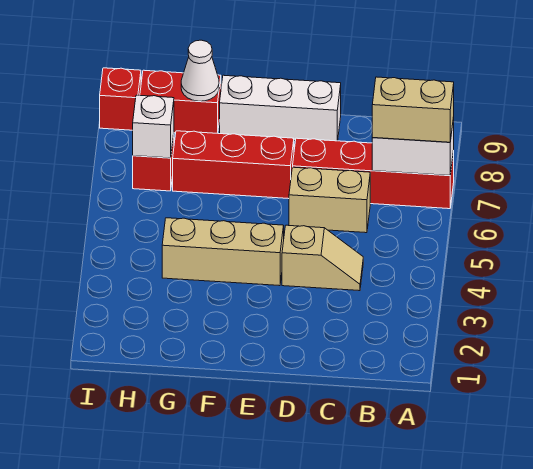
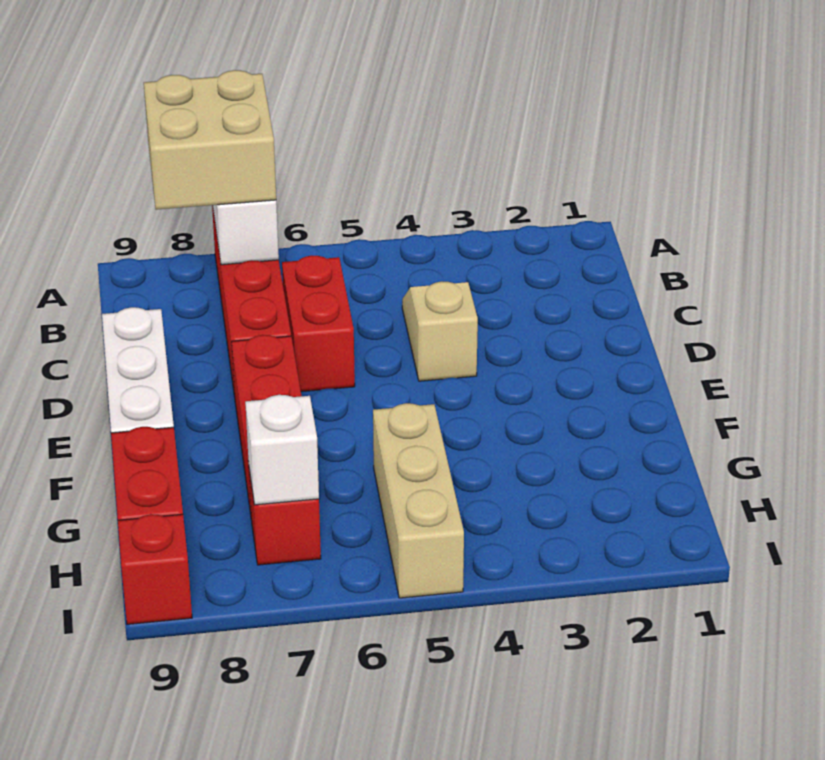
tan brick A7:B7 level 3 -> tan brick A7:B8 level 3
tan brick C6:D6 level 1 -> red brick C6:D6 level 1
tan brick E4:G4 level 1 -> tan brick G5:I5 level 1
white cone G9 level 2 -> none

